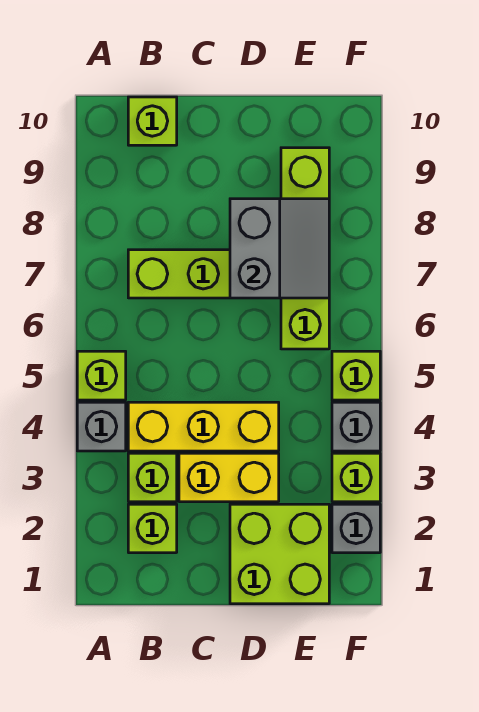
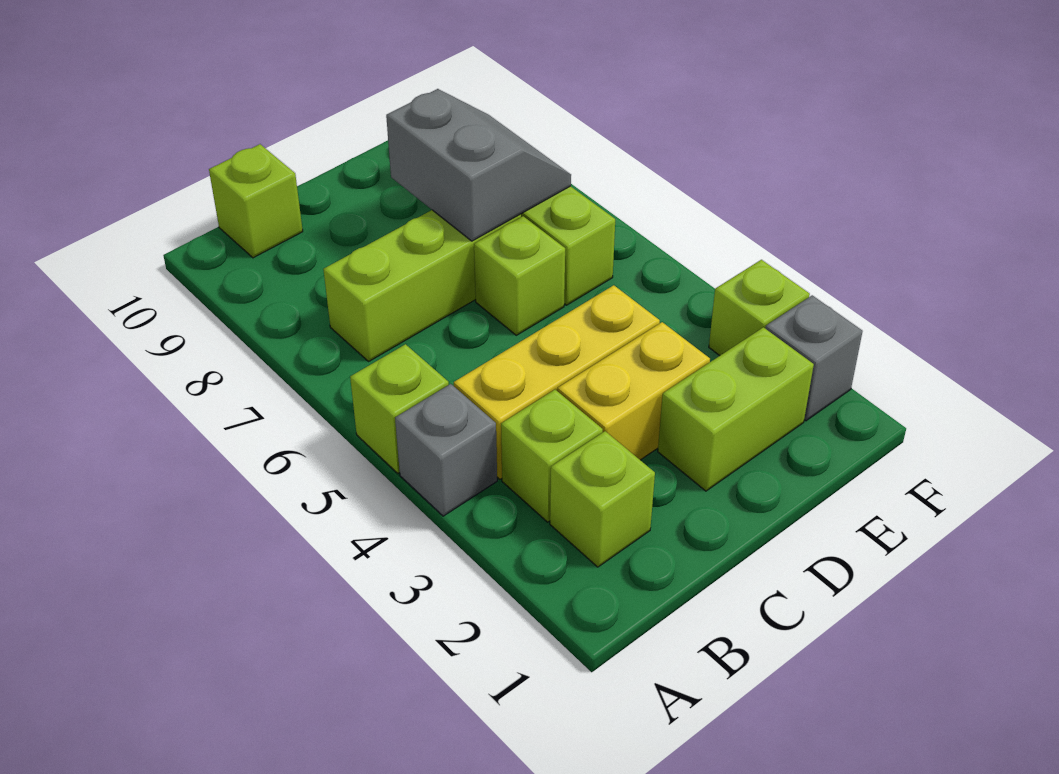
lime brick D1:E2 level 1 -> lime brick D2:E2 level 1
grey brick F4 level 1 -> none
lime brick F5 level 1 -> lime brick D6 level 1

